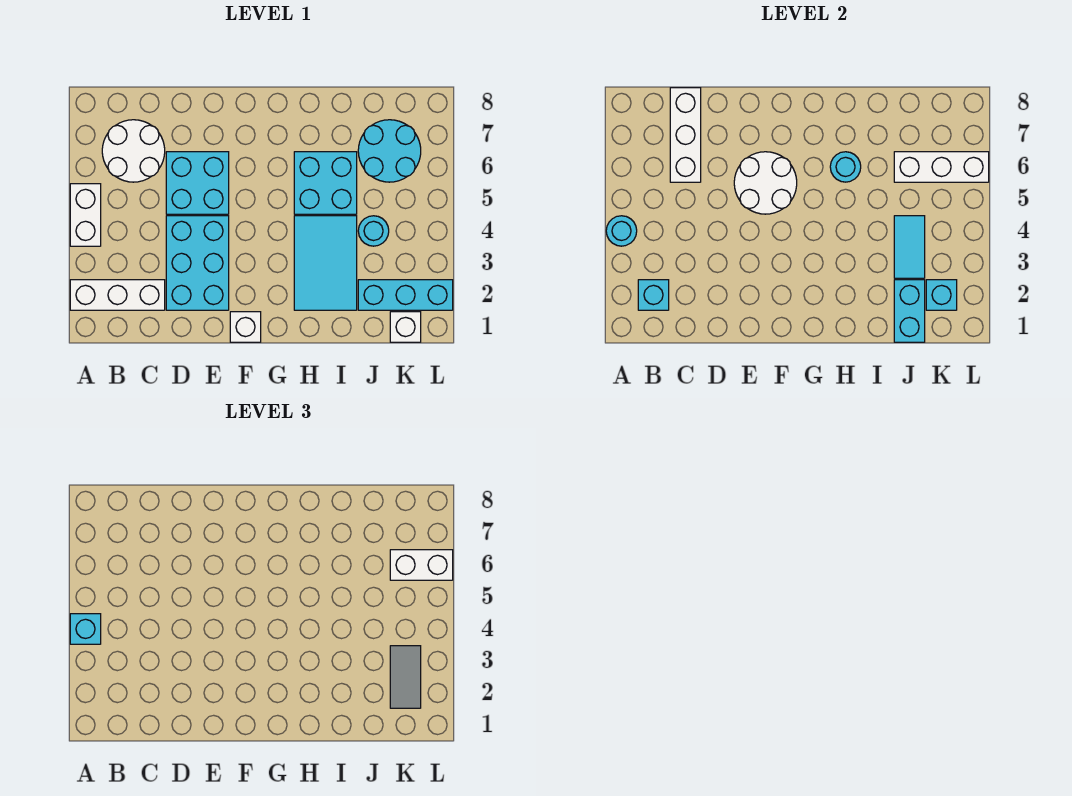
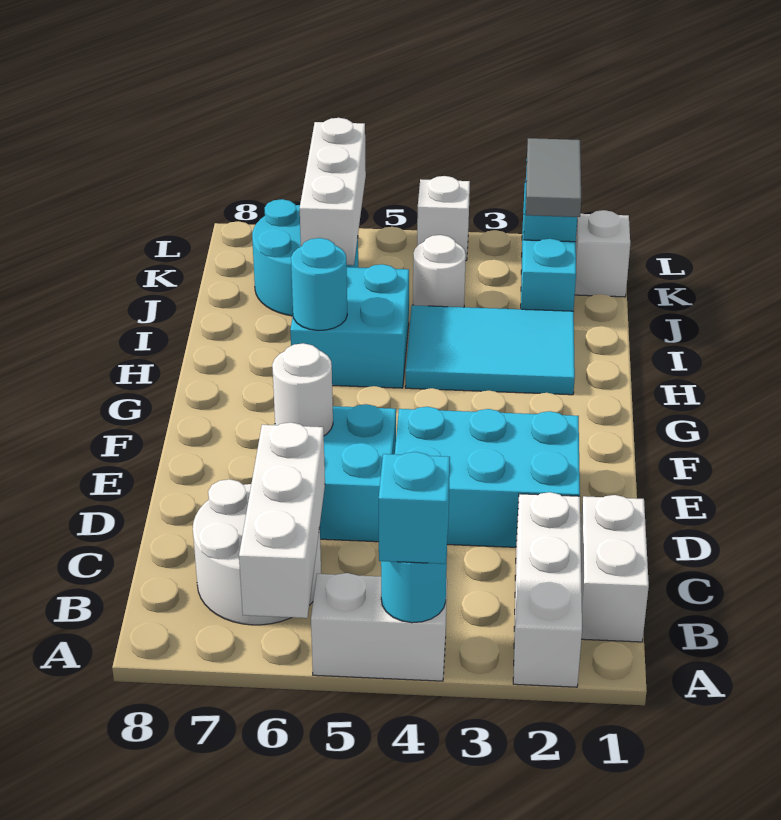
cyan brick B2 level 2 -> none
white brick C6:C8 level 2 -> white brick A6:C6 level 2
white round brick E5:F6 level 2 -> white round brick E6 level 2
white brick F1 level 1 -> white brick L4 level 1
cyan brick J1:J2 level 2 -> none
cyan tile J3:J4 level 2 -> none
cyan round brick J4 level 1 -> white round brick J4 level 1
grey tile K2:K3 level 3 -> grey tile J2:K2 level 3
white brick K6:L6 level 3 -> white brick B1:C1 level 1

